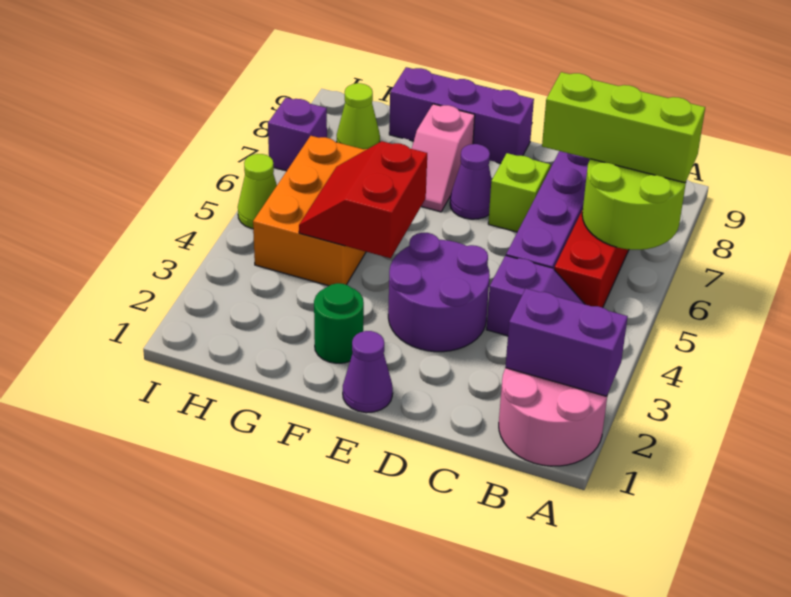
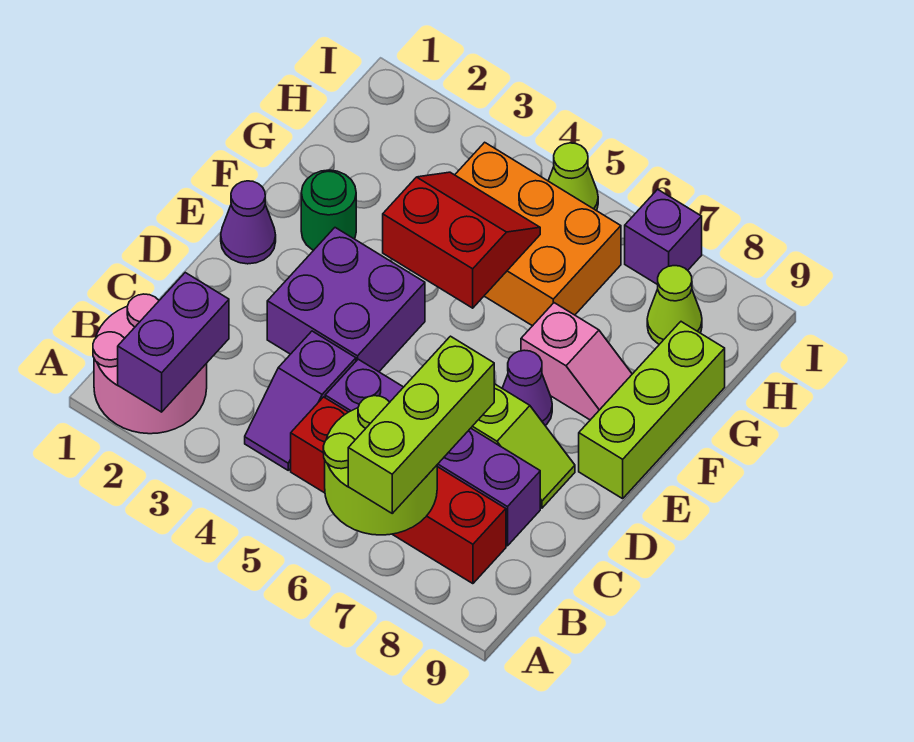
purple round brick D3:E4 level 1 -> purple brick D3:E4 level 1
purple brick E9:G9 level 1 -> lime brick E9:G9 level 1
pink slope F7:F8 level 1 top 8 -> pink slope F7:F8 level 1 top 7

